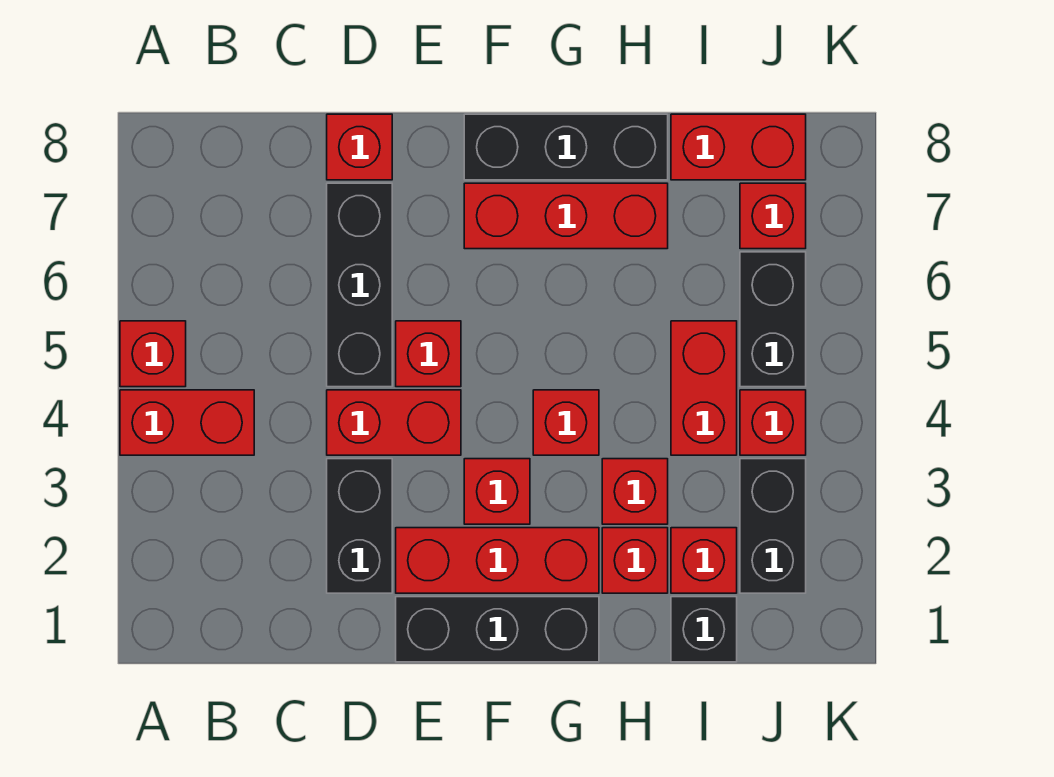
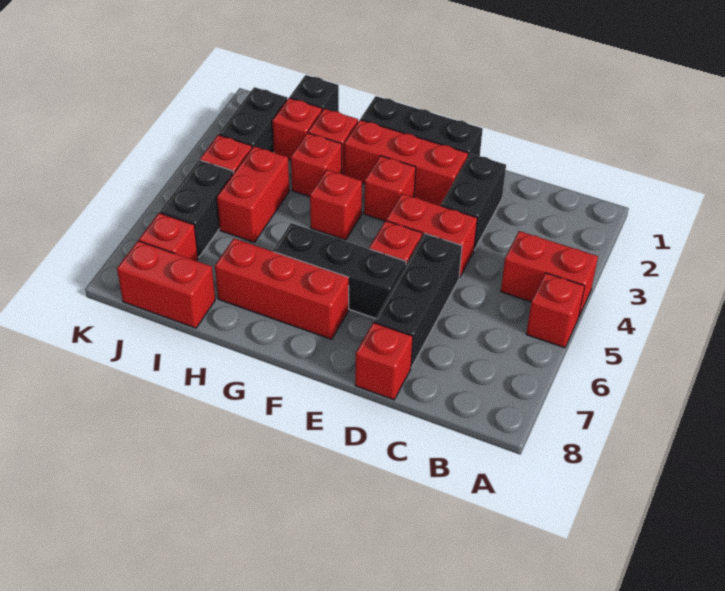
black brick F8:H8 level 1 -> black brick E6:G6 level 1

